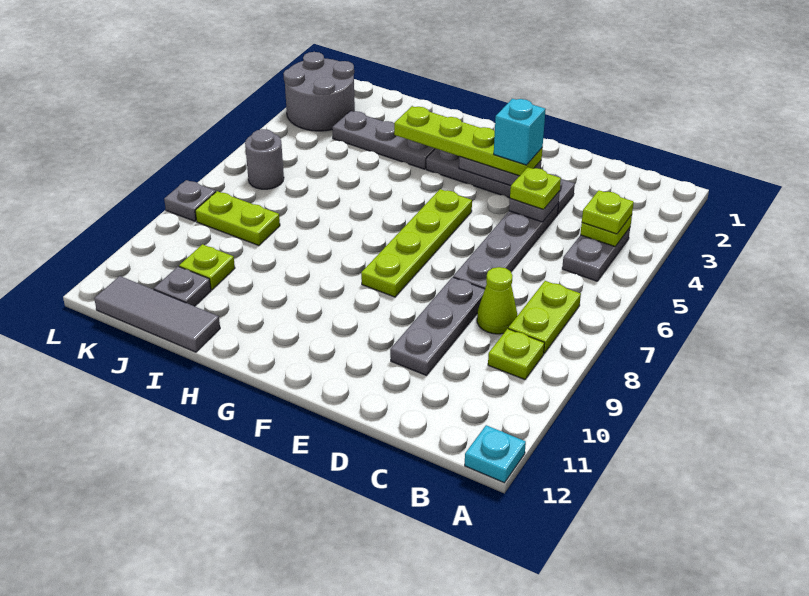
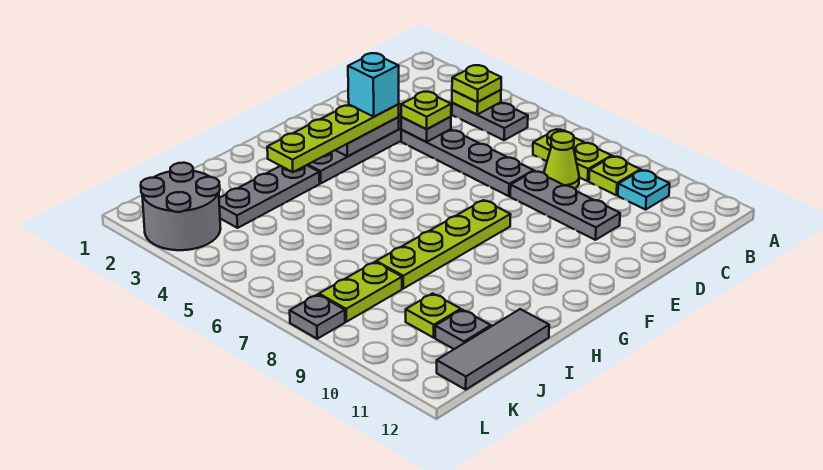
cyan plate A12 level 1 -> cyan plate B10 level 1
lime plate F5:F8 level 1 -> lime plate F8:I8 level 1
grey round brick K6 level 1 -> none

